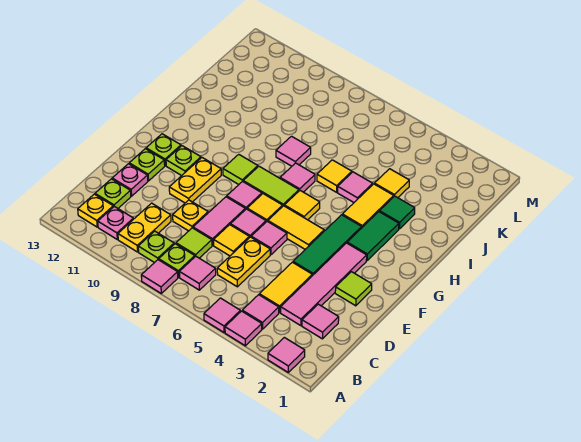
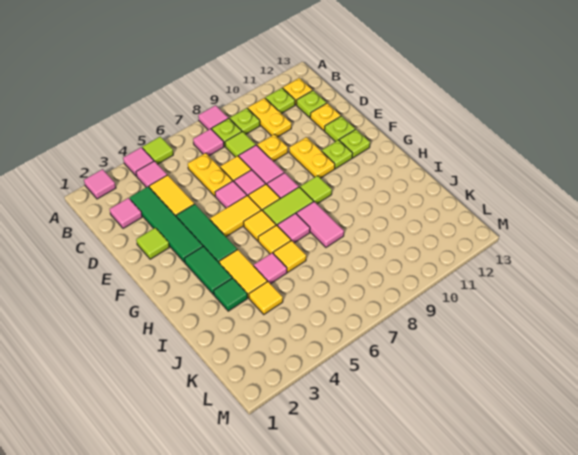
pink tile A5 level 1 -> lime tile A5 level 1
pink plate B11 level 1 -> lime plate B11 level 1
pink tile C3:F3 level 1 -> green tile C3:F3 level 1
pink plate D12 level 1 -> yellow plate D12 level 1
none -> yellow tile H6 level 1
pink tile I8 level 1 -> pink tile H8:I8 level 1

